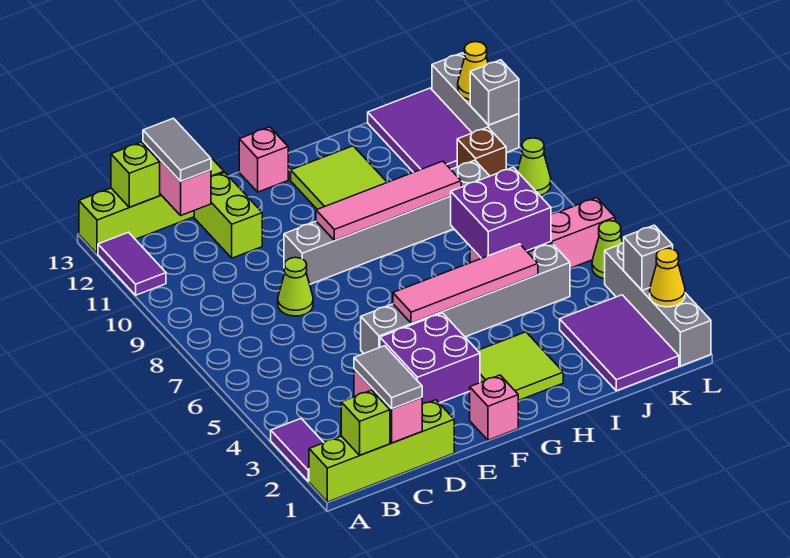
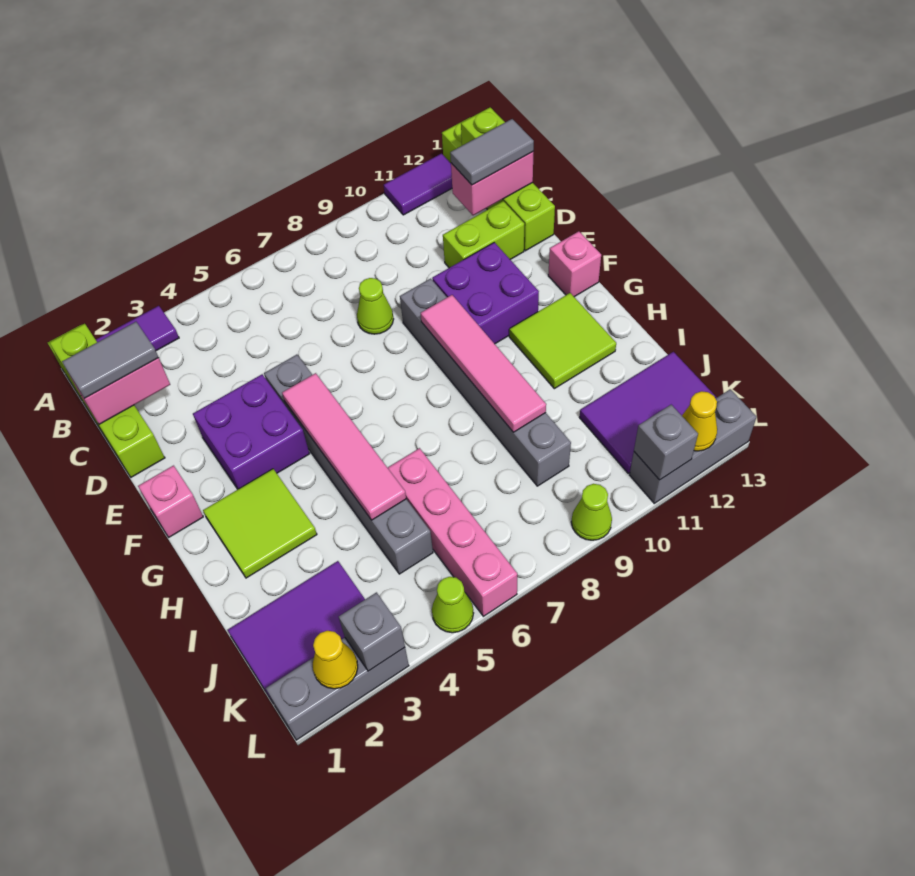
purple brick I6:J7 level 2 -> purple brick E10:F11 level 1
brown brick K10 level 1 -> none
grey brick L1:L4 level 1 -> grey brick L1:L3 level 1

